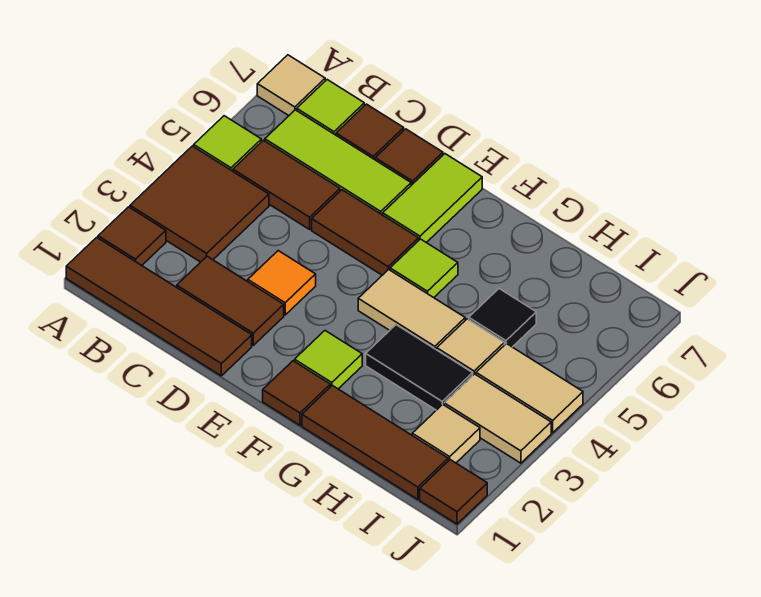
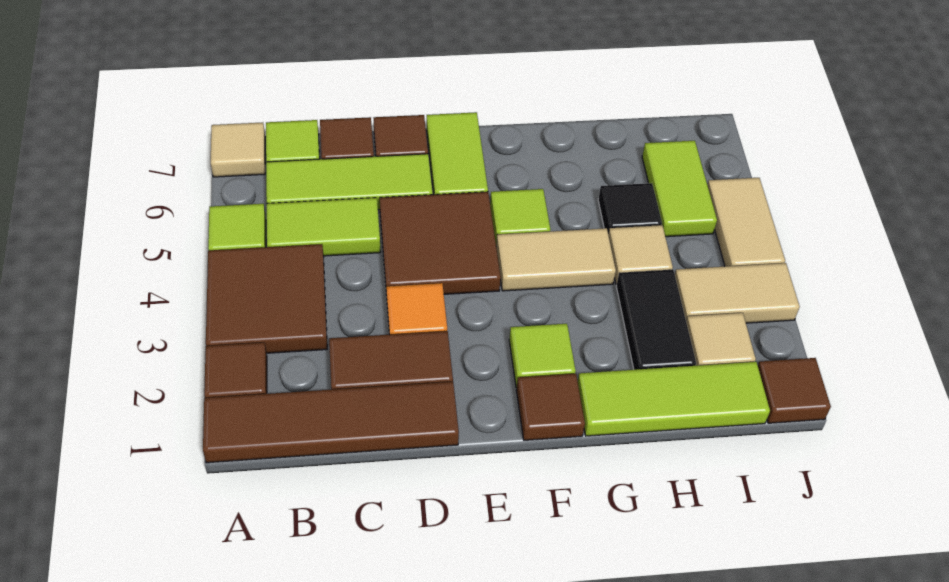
brown tile B5:C5 level 1 -> lime tile B5:C5 level 1
brown tile D5:E5 level 1 -> brown tile D4:E5 level 1
brown tile G1:I1 level 1 -> lime tile G1:I1 level 1
black tile G3:H3 level 1 -> black tile H2:H3 level 1
tan tile I4:J4 level 1 -> tan tile J4:J5 level 1
none -> lime tile I5:I6 level 1

